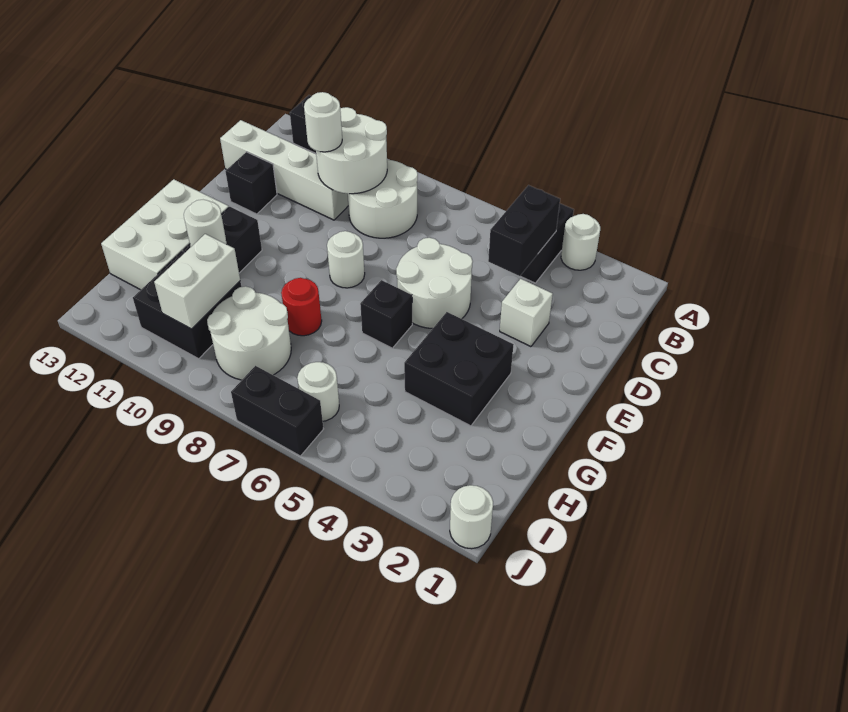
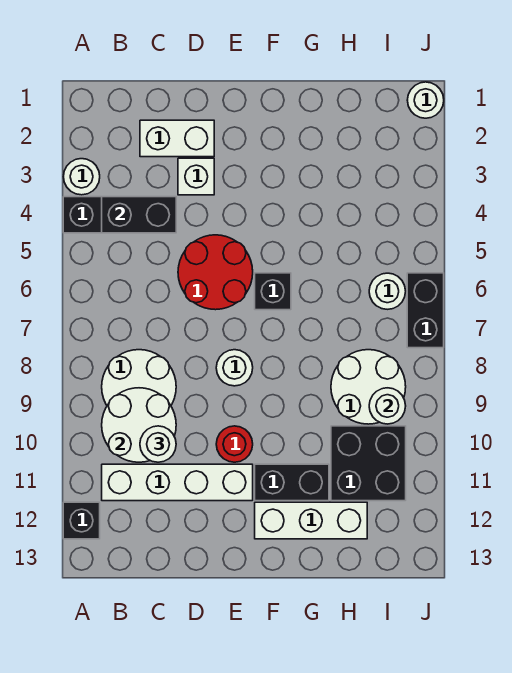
white brick C10:C13 level 1 -> white brick B11:E11 level 1
white round brick D5:E6 level 1 -> red round brick D5:E6 level 1
black brick D12 level 1 -> none
black brick F3:G4 level 1 -> none
white brick F12:H13 level 1 -> white brick F12:H12 level 1
red round brick G8 level 1 -> red round brick E10 level 1
white round brick G11 level 2 -> white round brick I9 level 2
white brick H10:I10 level 2 -> white brick C2:D2 level 1

